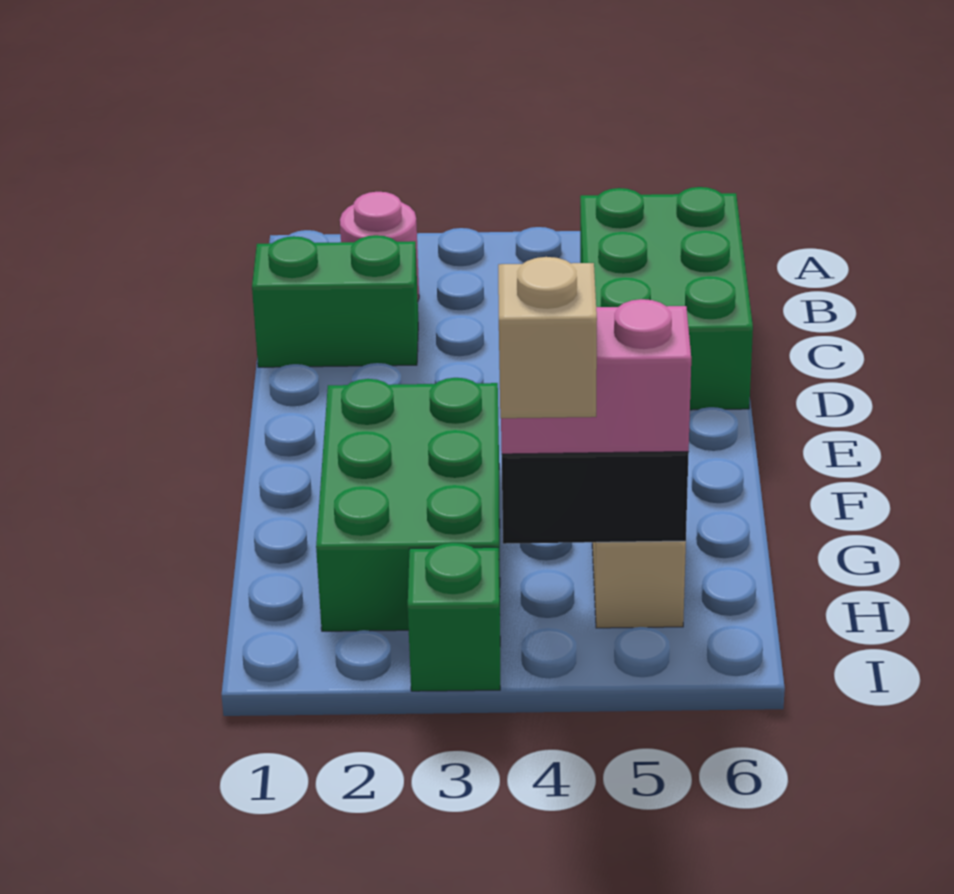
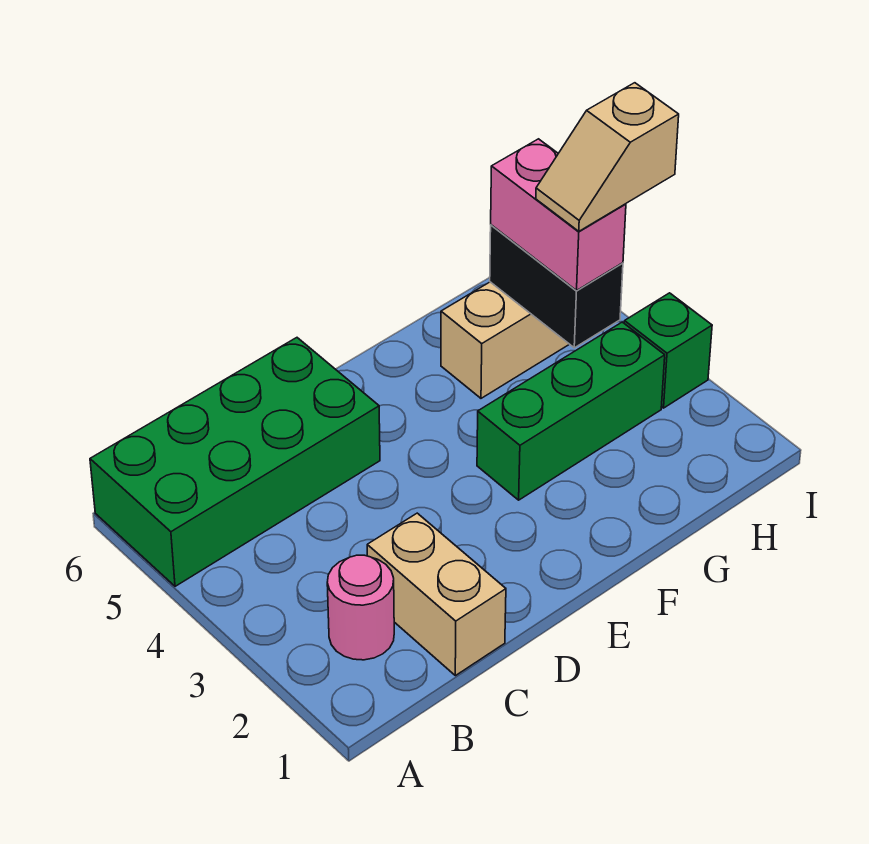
green brick B5:D6 level 1 -> green brick A5:D6 level 1
green brick C1:C2 level 1 -> tan brick C1:C2 level 1
green brick F2:H3 level 1 -> green brick F3:H3 level 1

